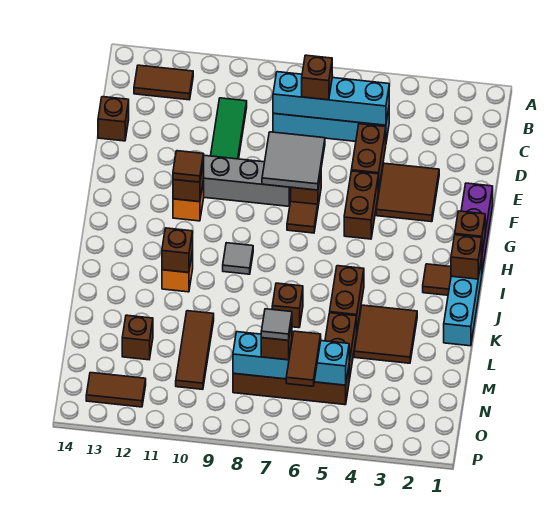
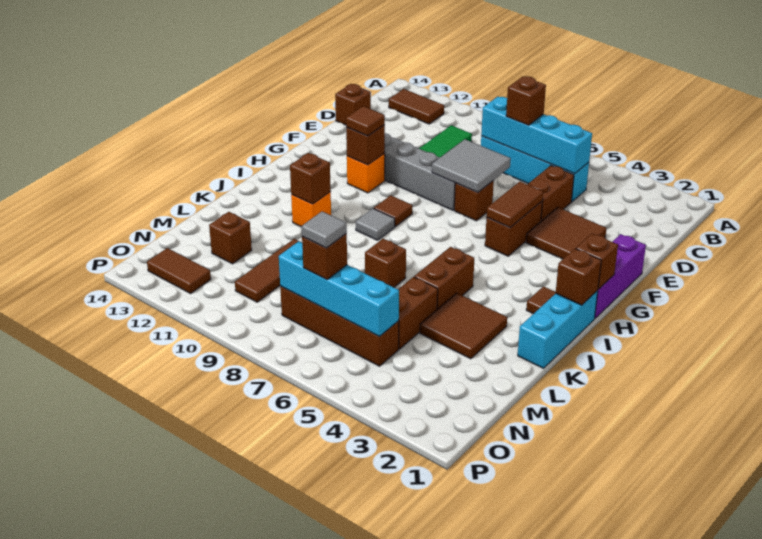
brown tile G7 level 1 -> brown tile H9 level 1
brown tile N6:O6 level 3 -> brown tile F5:G5 level 2

